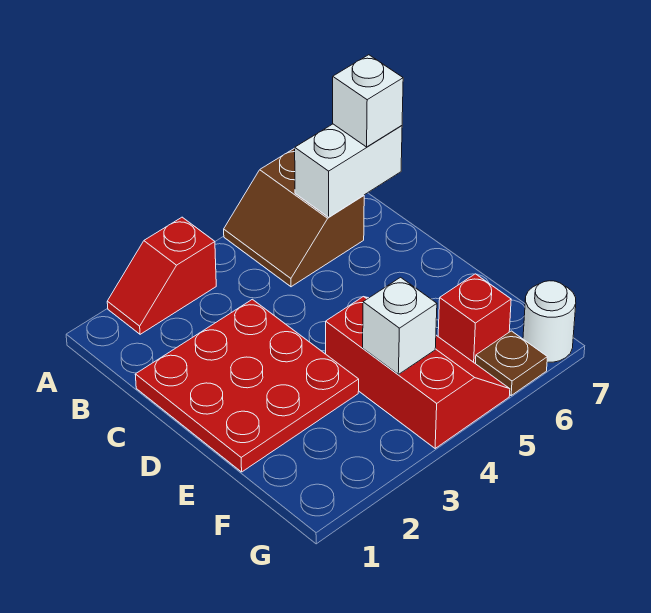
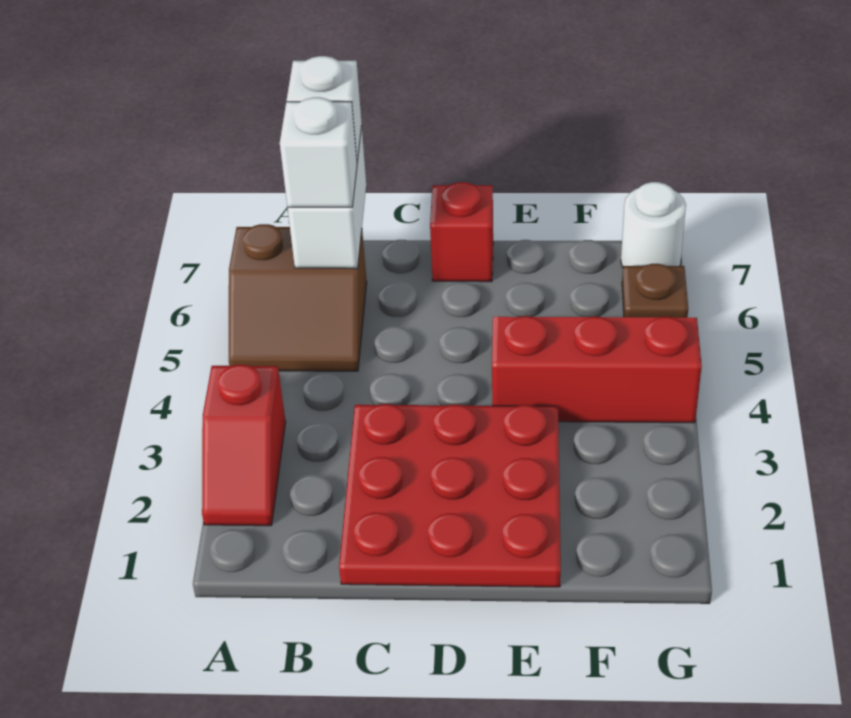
white brick F4 level 2 -> white brick B6 level 3
red brick F6 level 1 -> red brick D7 level 1

